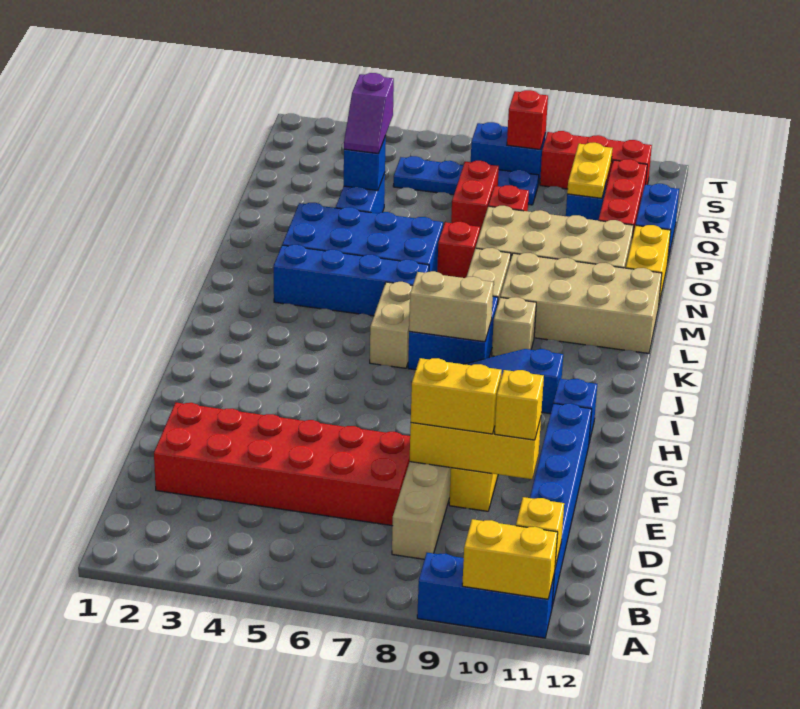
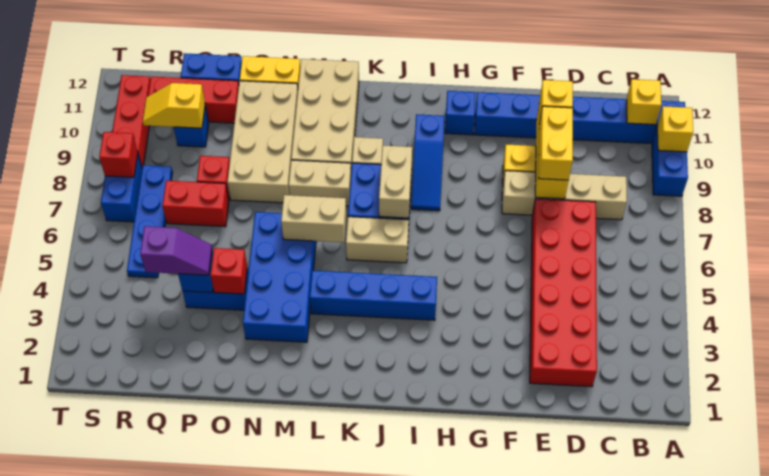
yellow brick A10:A11 level 2 -> yellow brick A10 level 2
blue brick L3:L6 level 1 -> blue brick I4:L4 level 1
none -> tan brick L6:M6 level 2
red brick N7 level 1 -> red brick O4 level 2
yellow plate Q10:R10 level 2 -> yellow slope Q10:R10 level 2 top Q

